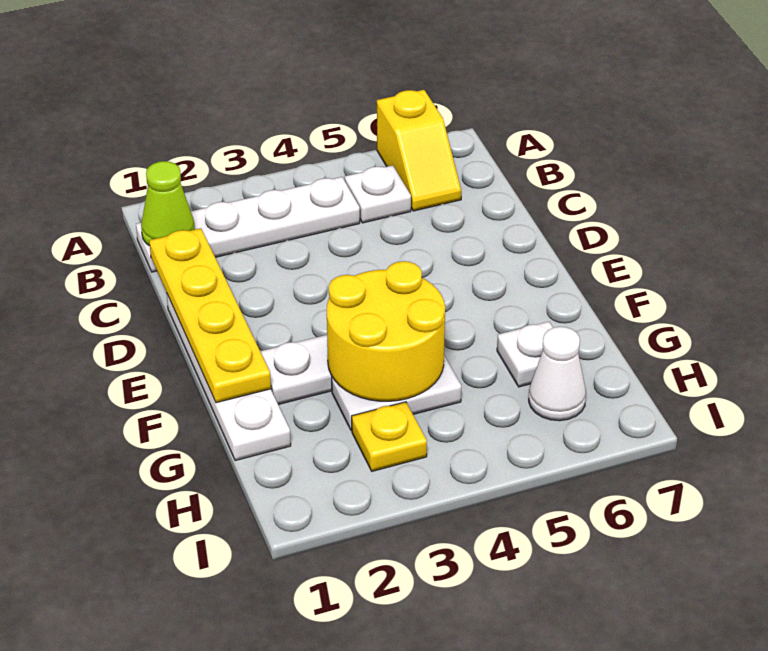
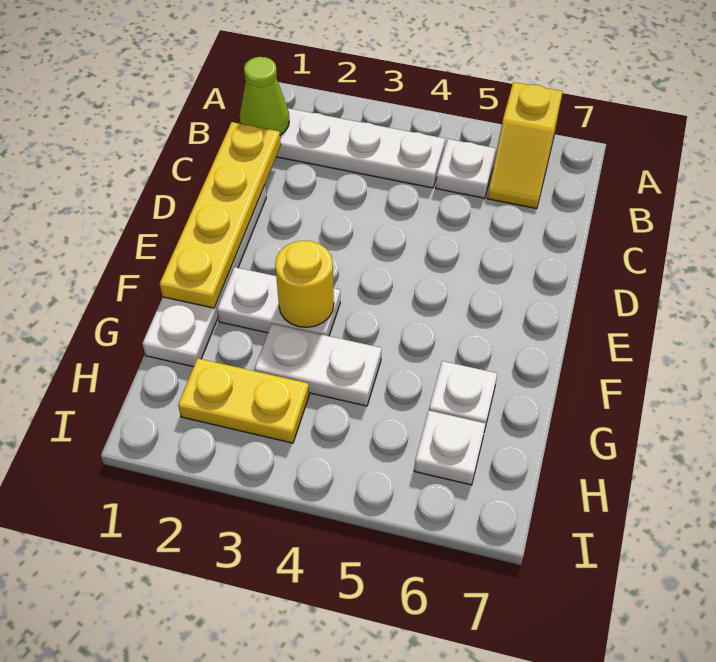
yellow round brick F3:G4 level 2 -> yellow round brick F3 level 2
yellow plate H3 level 1 -> yellow plate H2:H3 level 1
white cone H6 level 1 -> white plate H6 level 1

